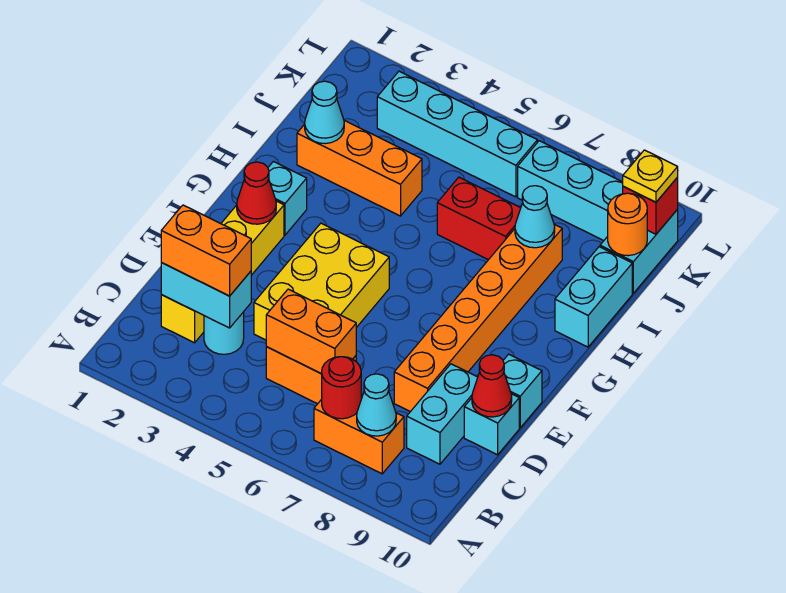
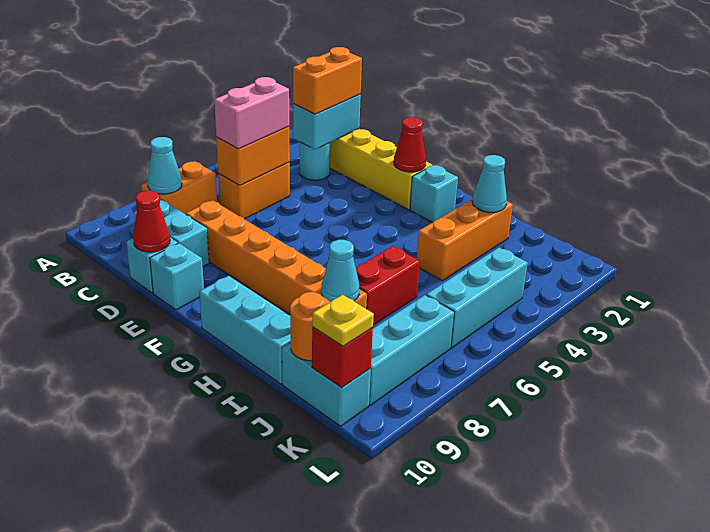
red round brick B7 level 2 -> none
none -> pink brick C5:C6 level 3
yellow brick D4:F5 level 1 -> none
cyan brick H10:I10 level 1 -> cyan brick G10:I10 level 1
cyan brick K3:K6 level 1 -> cyan brick K4:K6 level 1

